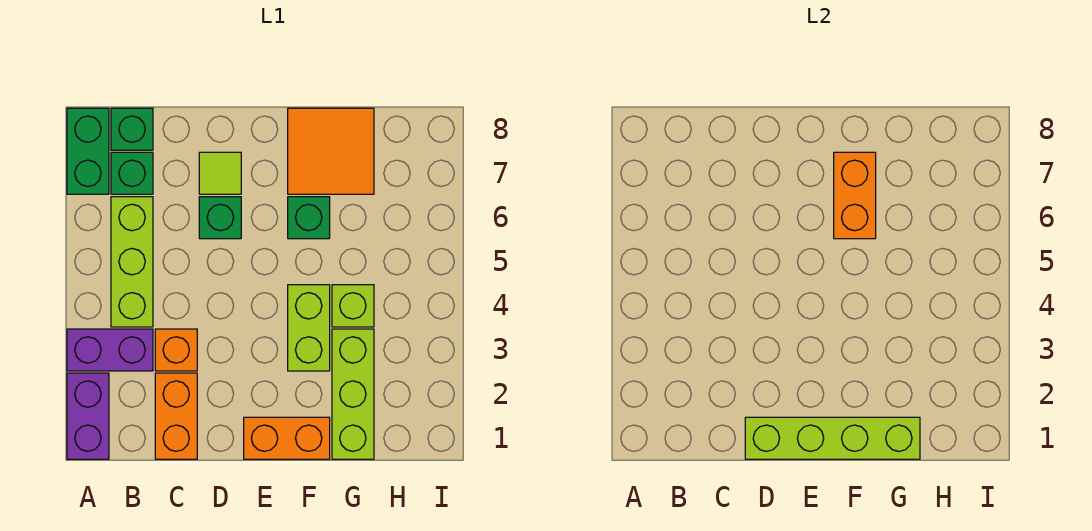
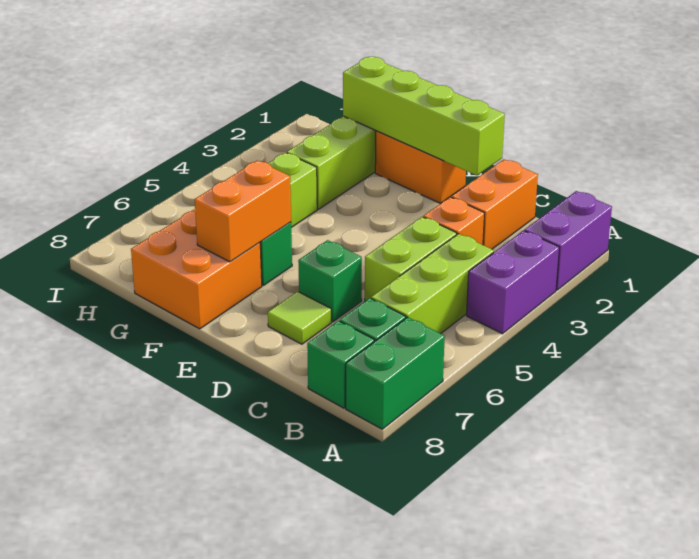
purple brick A3:B3 level 1 -> purple brick A3:A4 level 1
lime brick F3:F4 level 1 -> lime brick C4:C5 level 1
orange tile F7:G8 level 1 -> orange brick F7:G8 level 1

